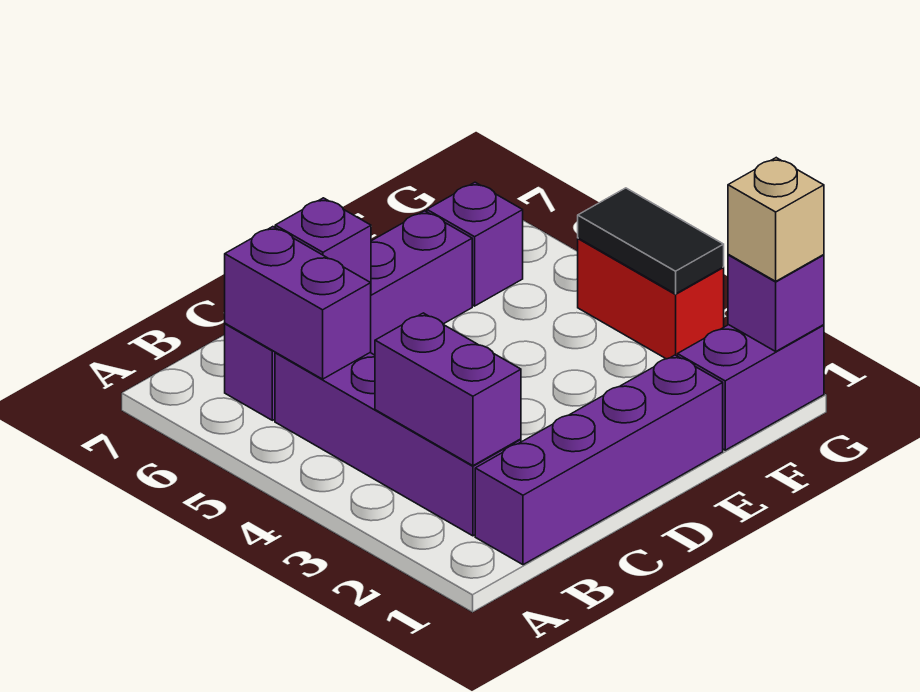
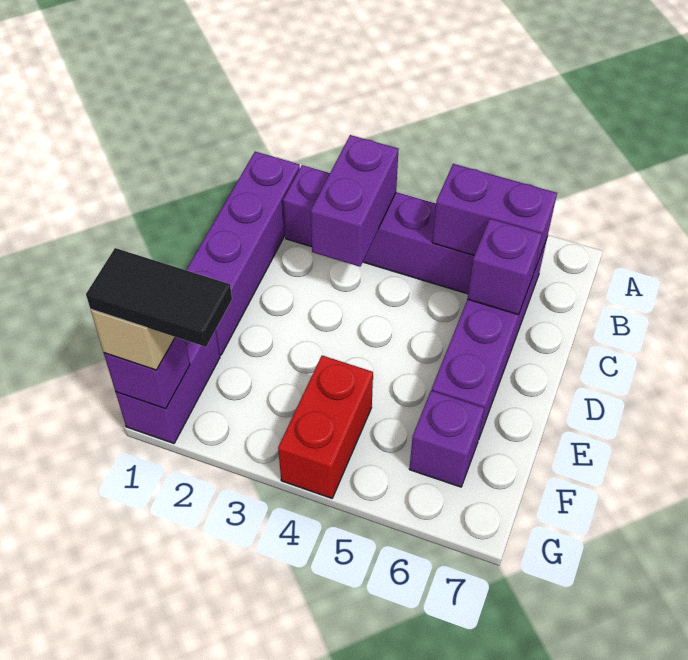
purple brick B2:B3 level 2 -> purple brick B3:C3 level 2
red brick G3:G4 level 1 -> red brick F4:G4 level 1
black tile G3:G4 level 2 -> black tile G1:G2 level 4

